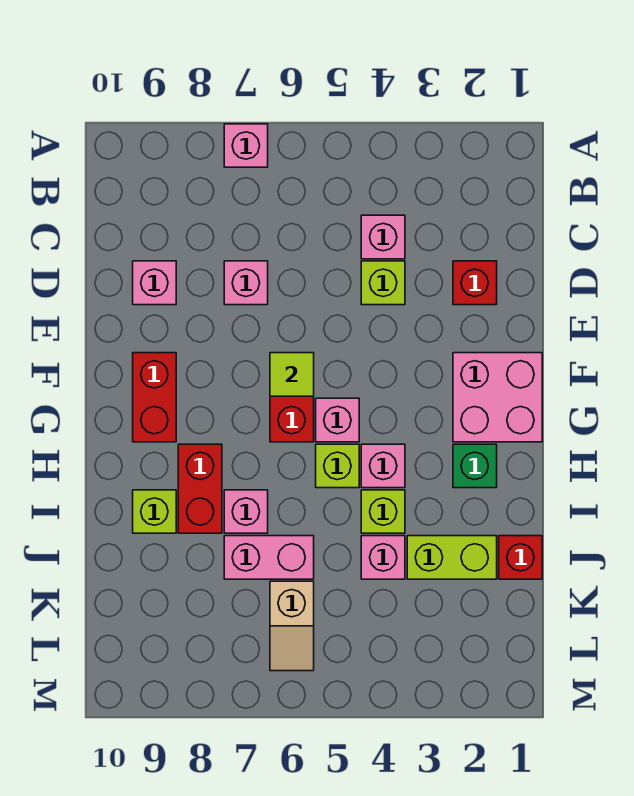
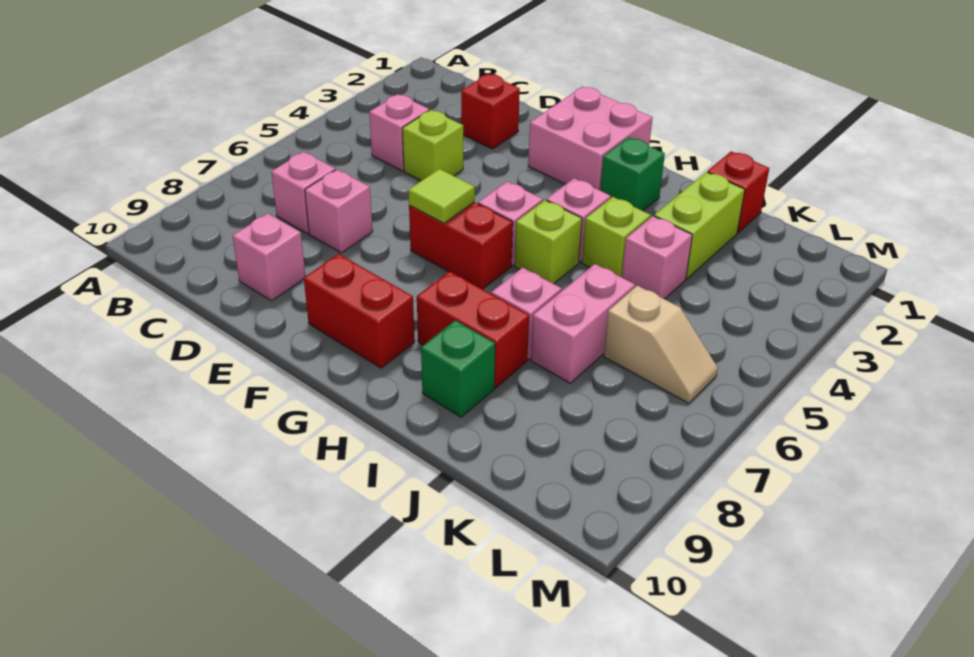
pink brick A7 level 1 -> pink brick C7 level 1
lime brick I9 level 1 -> green brick I9 level 1

